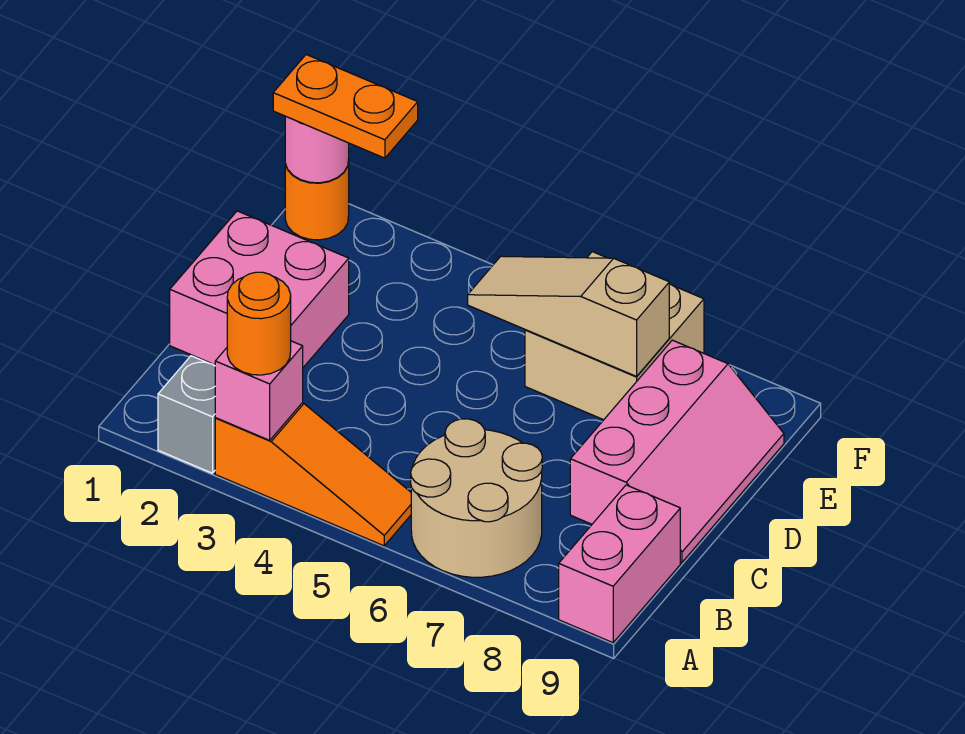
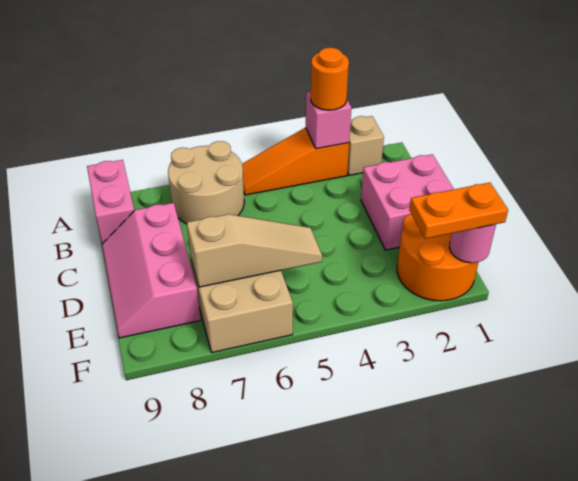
grey brick A2 level 1 -> tan brick A2 level 1
orange round brick F1 level 1 -> orange round brick E1:F2 level 1

